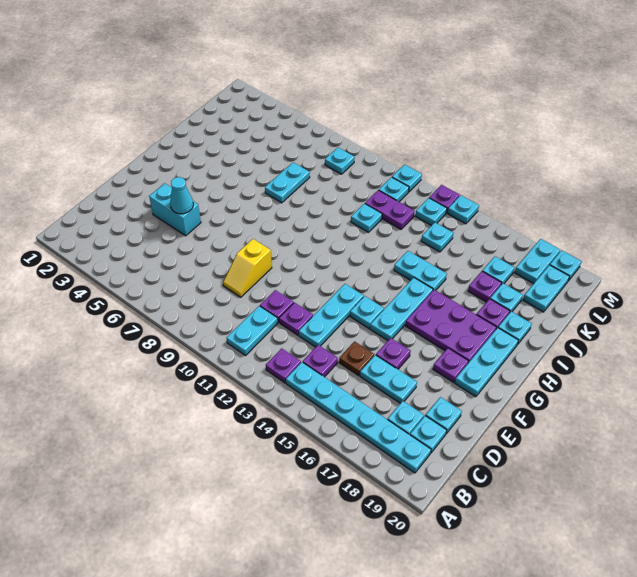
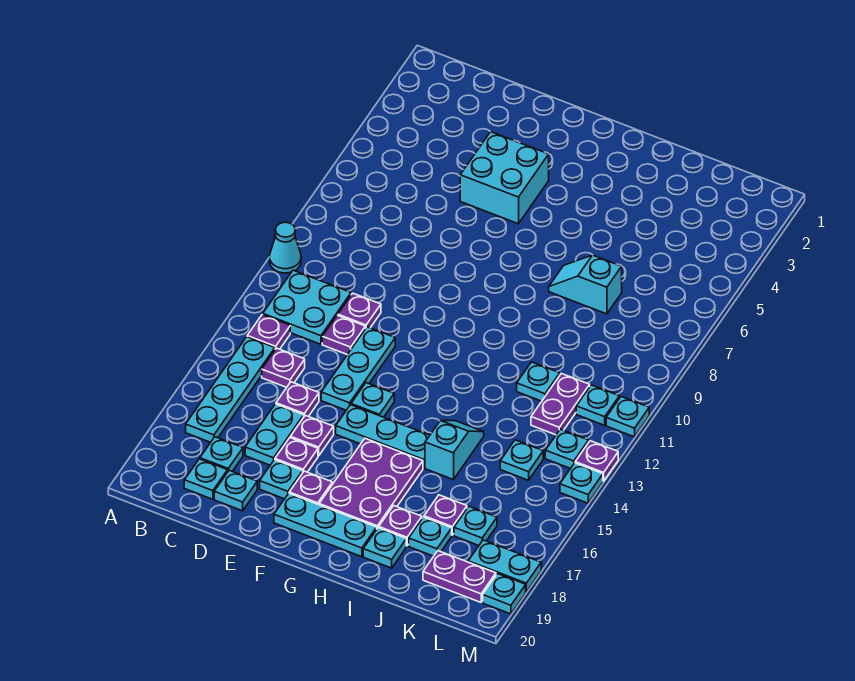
cyan plate B11:C11 level 1 -> cyan plate B11:C12 level 1
cyan plate B14:B19 level 1 -> cyan plate B14:B17 level 1
yellow slope D9:E9 level 1 top E -> none
cyan plate D13:F13 level 1 -> cyan plate E12:E14 level 1
brown plate D15 level 1 -> purple plate D15 level 1
cyan brick E4:E5 level 1 -> cyan brick E4:F5 level 1
cyan cone E5 level 2 -> cyan cone A10 level 1
none -> purple plate E17 level 1
cyan plate I7:J7 level 1 -> cyan slope I7:J7 level 1 top J
cyan plate I14:I15 level 1 -> cyan slope I14:I15 level 1 top 15
cyan plate K19:L19 level 1 -> purple plate K19:L19 level 1
cyan plate L8 level 1 -> cyan plate E18 level 1

